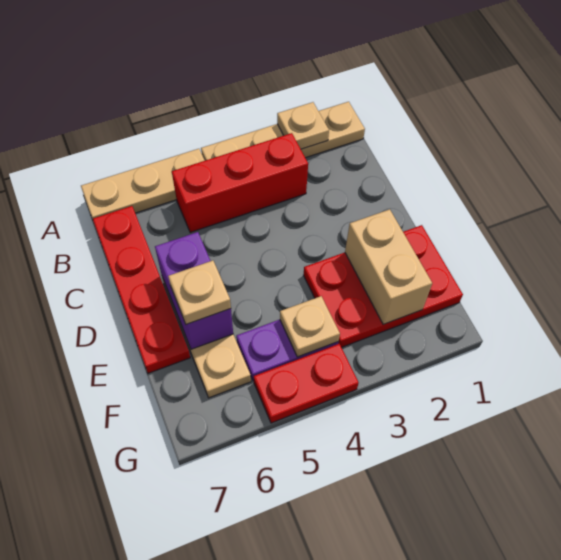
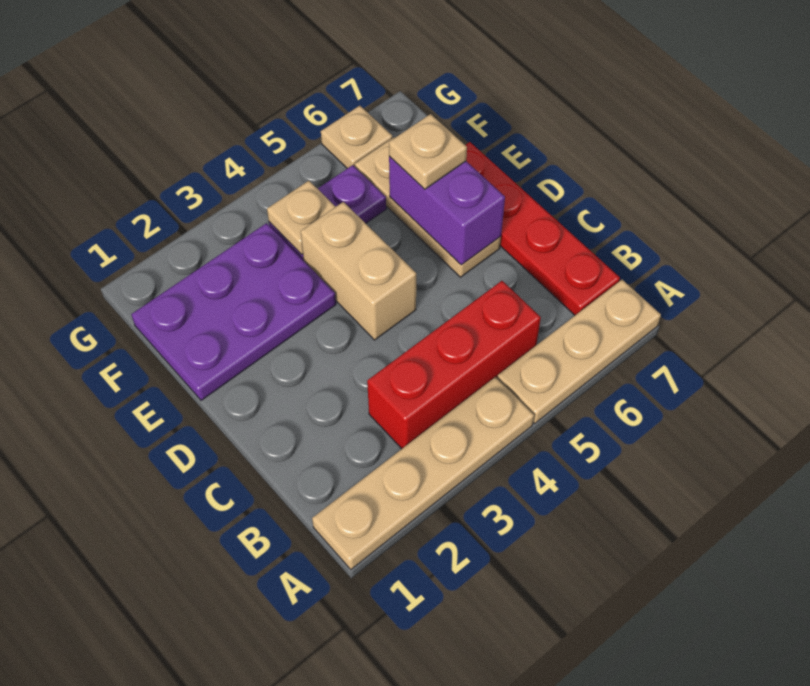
tan plate A2 level 2 -> tan plate G6 level 1
red plate E1:F3 level 1 -> purple plate E1:F3 level 1
tan brick E2:F2 level 2 -> tan brick D4:E4 level 1
red plate G4:G5 level 1 -> none

